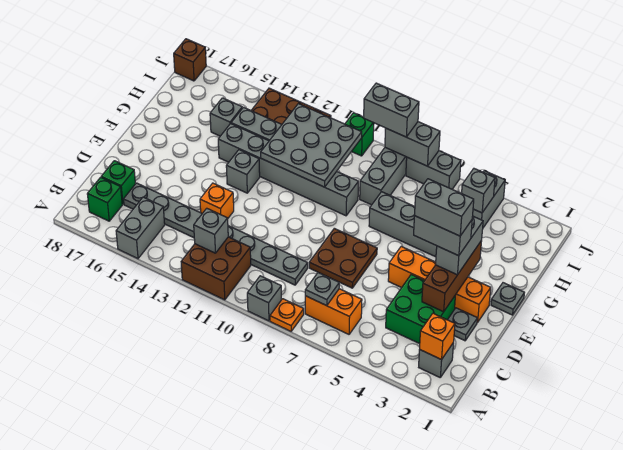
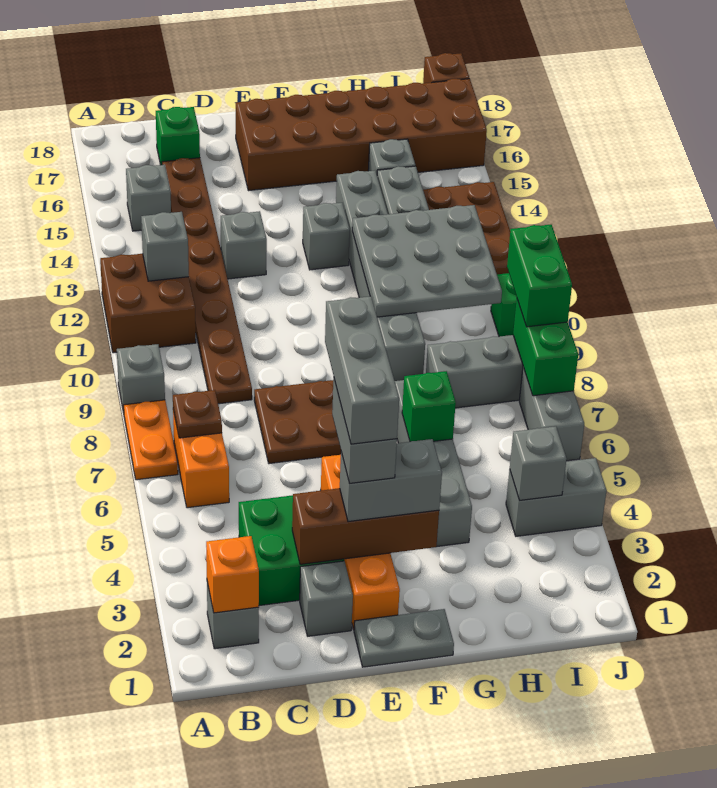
orange plate A8 level 1 -> orange plate A7:A8 level 1
grey brick A15:B15 level 1 -> grey brick B15 level 1
grey plate B7 level 2 -> brown plate B7 level 2
green brick B17 level 1 -> green brick G6 level 2
grey plate C9:C16 level 1 -> brown plate C9:C16 level 1
grey plate D2 level 1 -> grey brick D2 level 1
orange brick D13 level 1 -> grey brick D13 level 1
grey brick E3:E4 level 5 -> grey brick E3:E5 level 5
none -> brown brick E16:J17 level 1
grey plate F1 level 1 -> grey plate E1:F1 level 1
grey brick J7:J8 level 2 -> green brick J7:J8 level 2
grey brick J8:J9 level 3 -> green brick J8:J9 level 3

